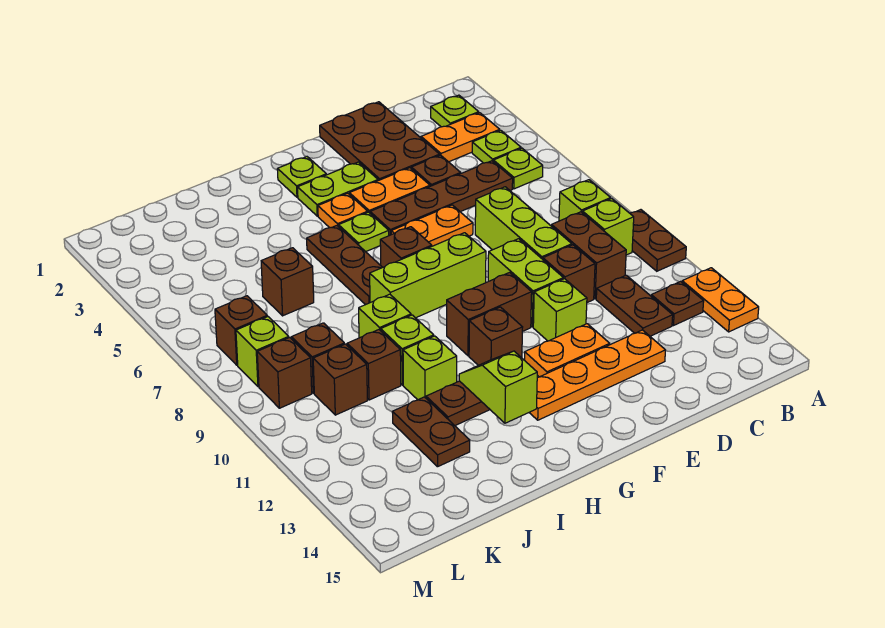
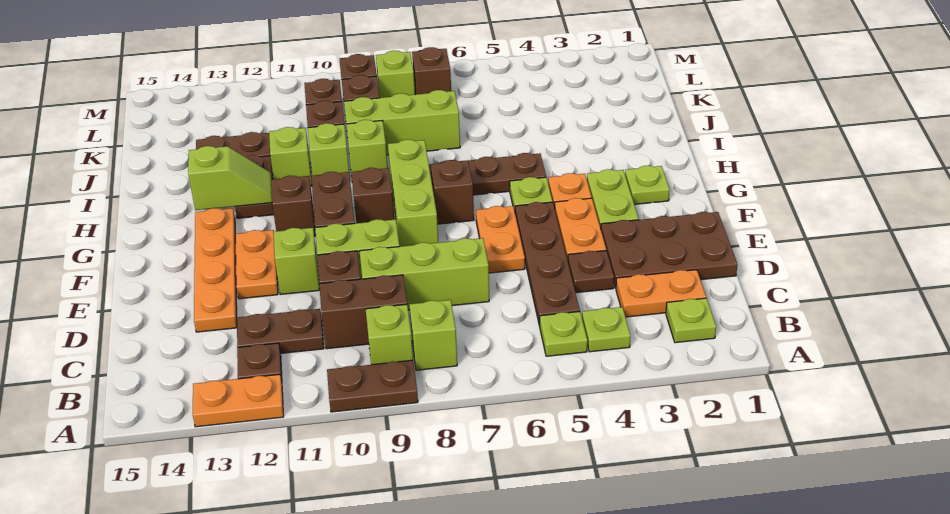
orange plate B3:C3 level 1 -> orange plate C2:C3 level 1
brown brick J6 level 1 -> brown brick G9 level 1
none -> lime brick J7:J9 level 1

